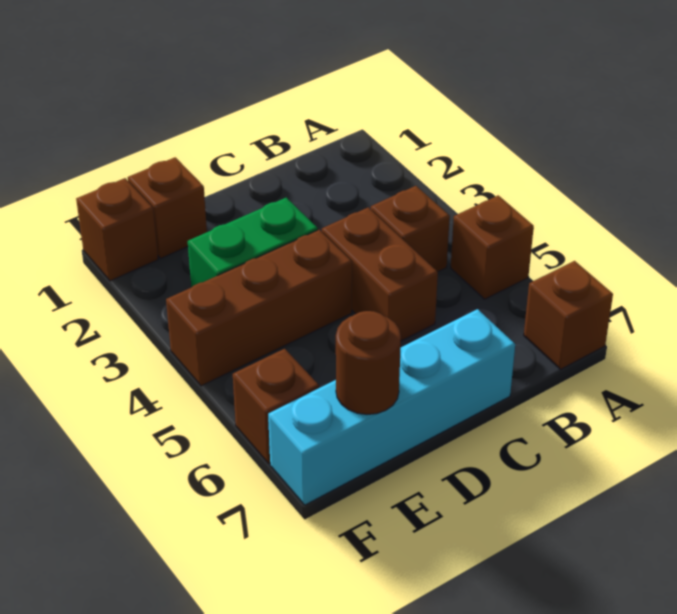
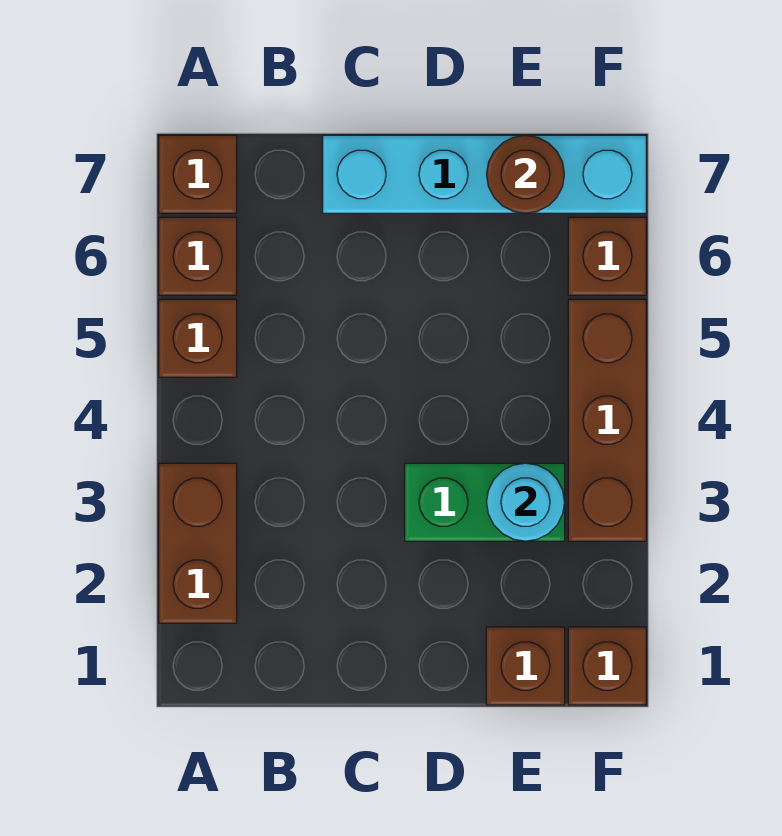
brown brick B4 level 1 -> brown brick A6 level 1
brown brick C4:C5 level 1 -> brown brick A2:A3 level 1
brown brick D4:F4 level 1 -> brown brick F3:F5 level 1
none -> cyan round brick E3 level 2

